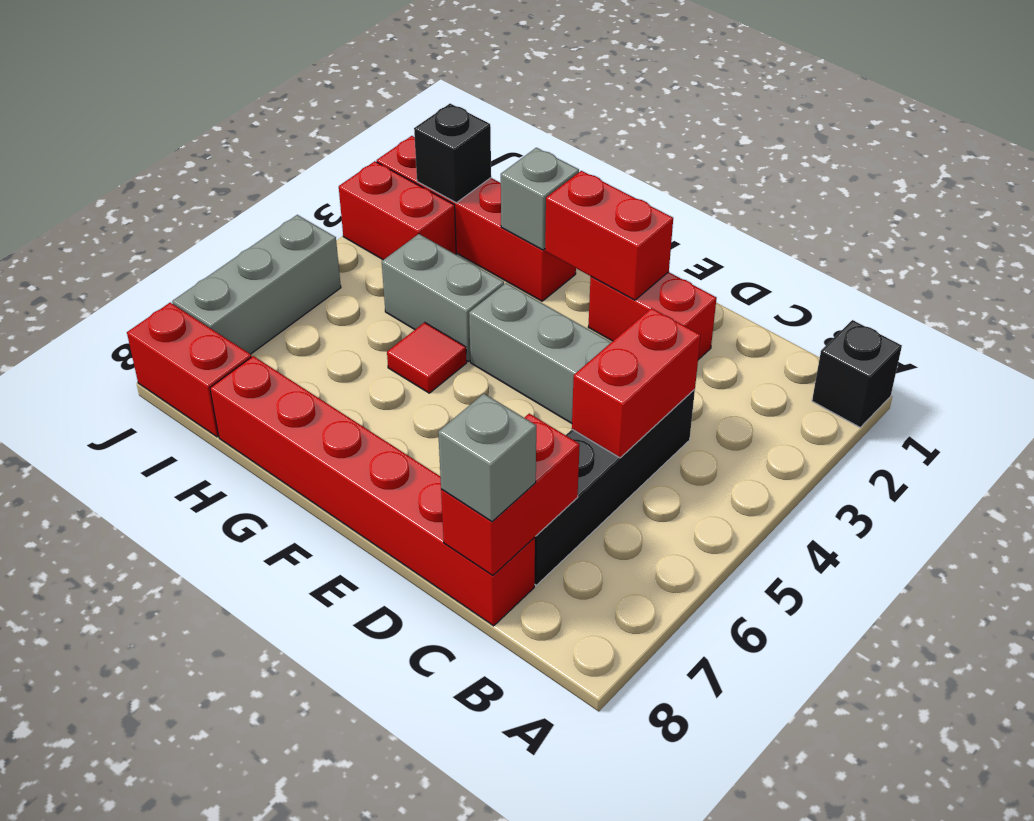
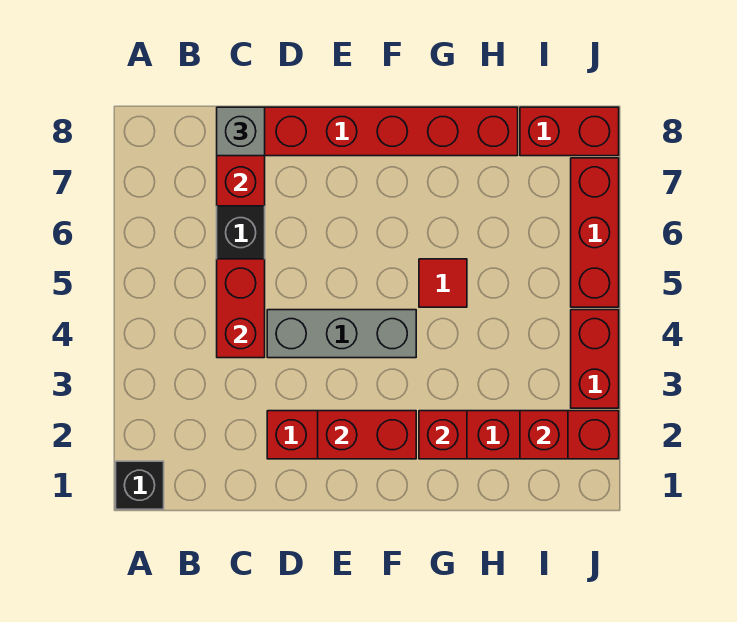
grey brick G2 level 2 -> red brick G2 level 2
grey brick G4:H4 level 1 -> none
black brick I2 level 2 -> red brick I2 level 2
red brick I3:J3 level 1 -> red brick J3:J4 level 1
grey brick J5:J7 level 1 -> red brick J5:J7 level 1

